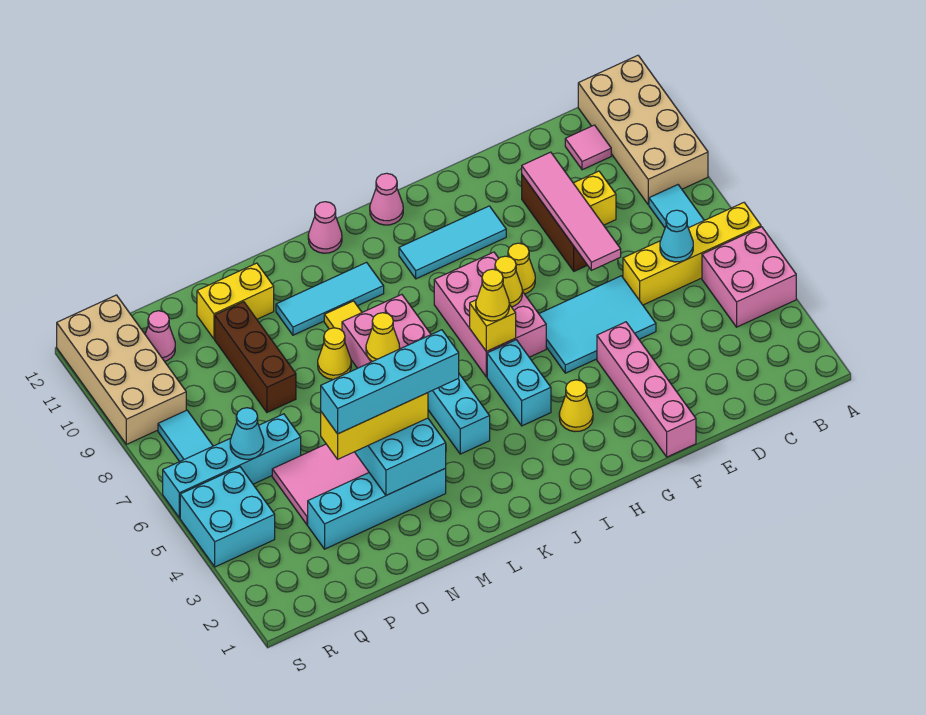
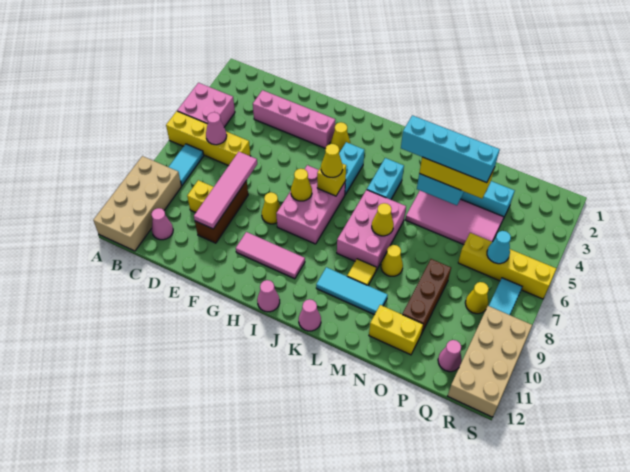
cyan cone C6 level 2 -> pink cone C6 level 2
pink tile C11 level 1 -> pink cone C11 level 1
cyan tile E5:G6 level 1 -> none
pink brick F1:F4 level 1 -> pink brick D3:G3 level 1
cyan tile G10:I10 level 1 -> pink tile G10:I10 level 1
cyan brick P6:S6 level 1 -> yellow brick P6:S6 level 1
none -> yellow cone Q8 level 1
cyan brick R4:S5 level 1 -> none

